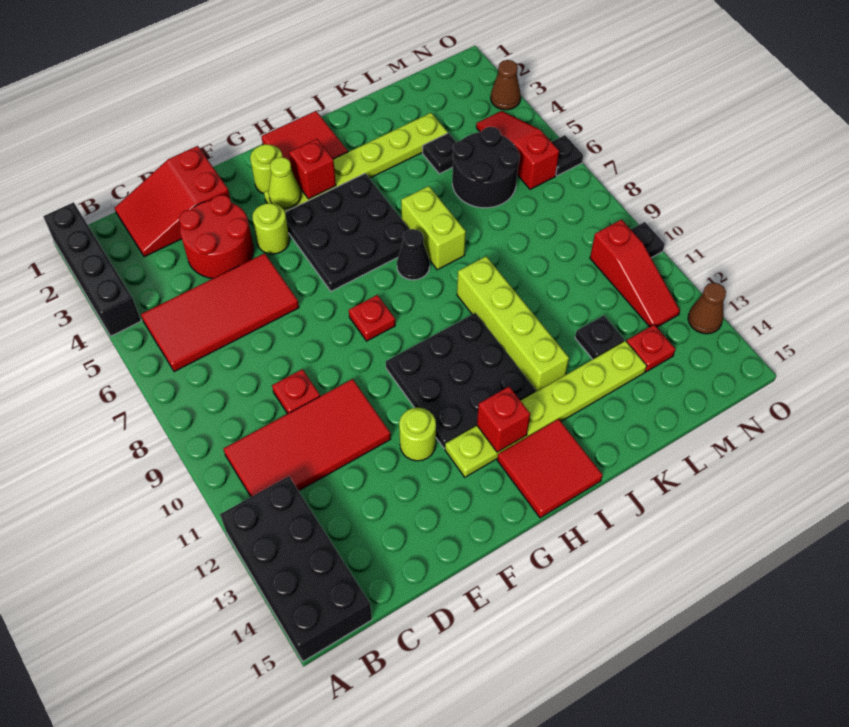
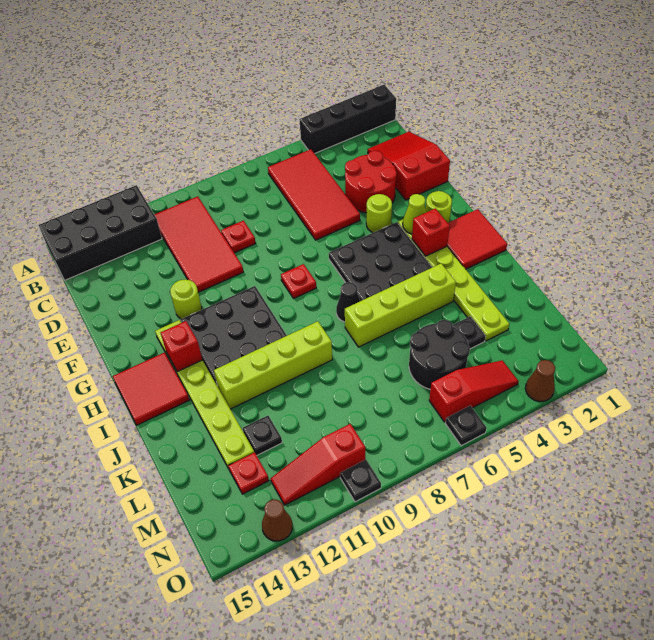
lime brick J6:J7 level 1 -> lime brick J4:J7 level 1

